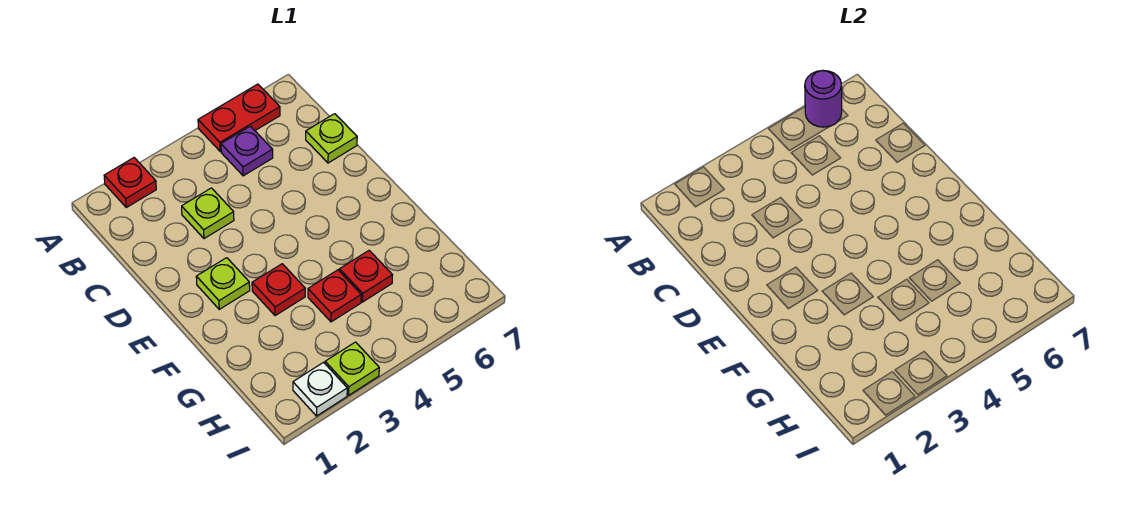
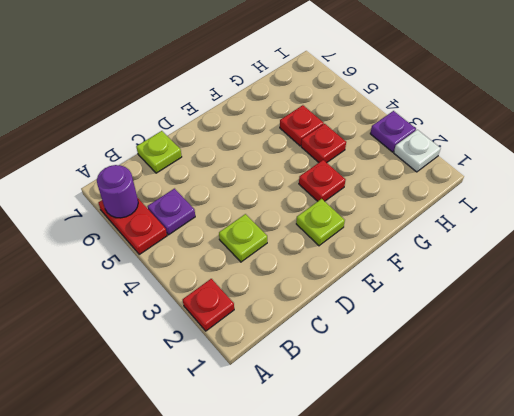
lime plate I3 level 1 -> purple plate I3 level 1

